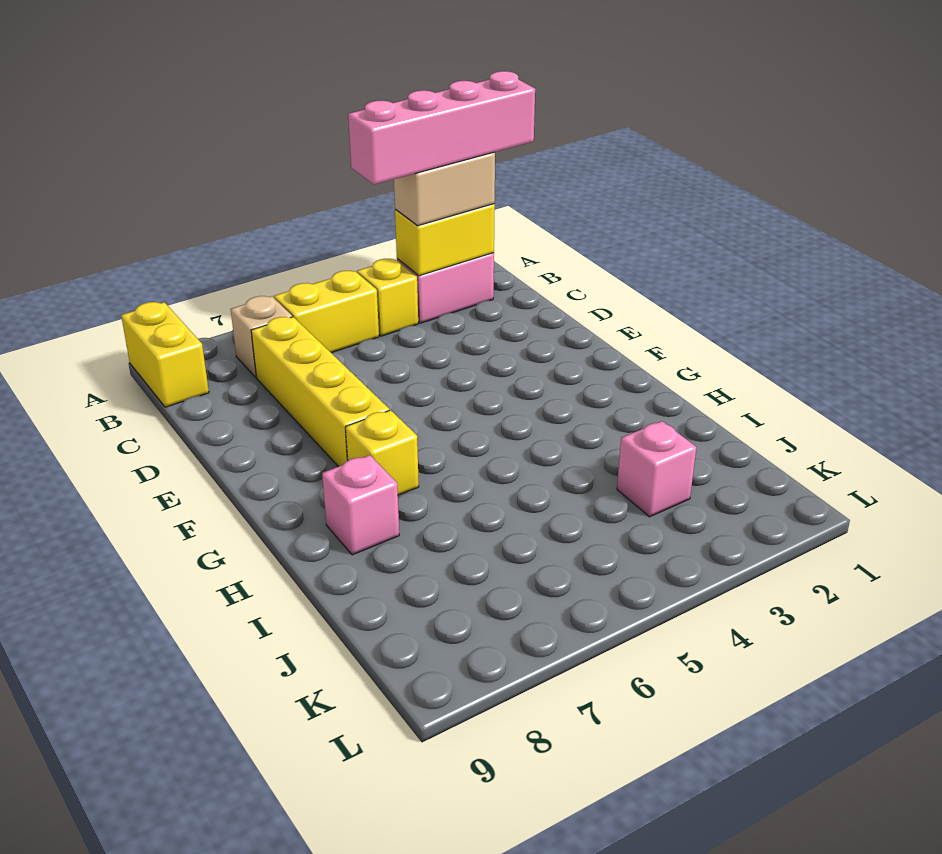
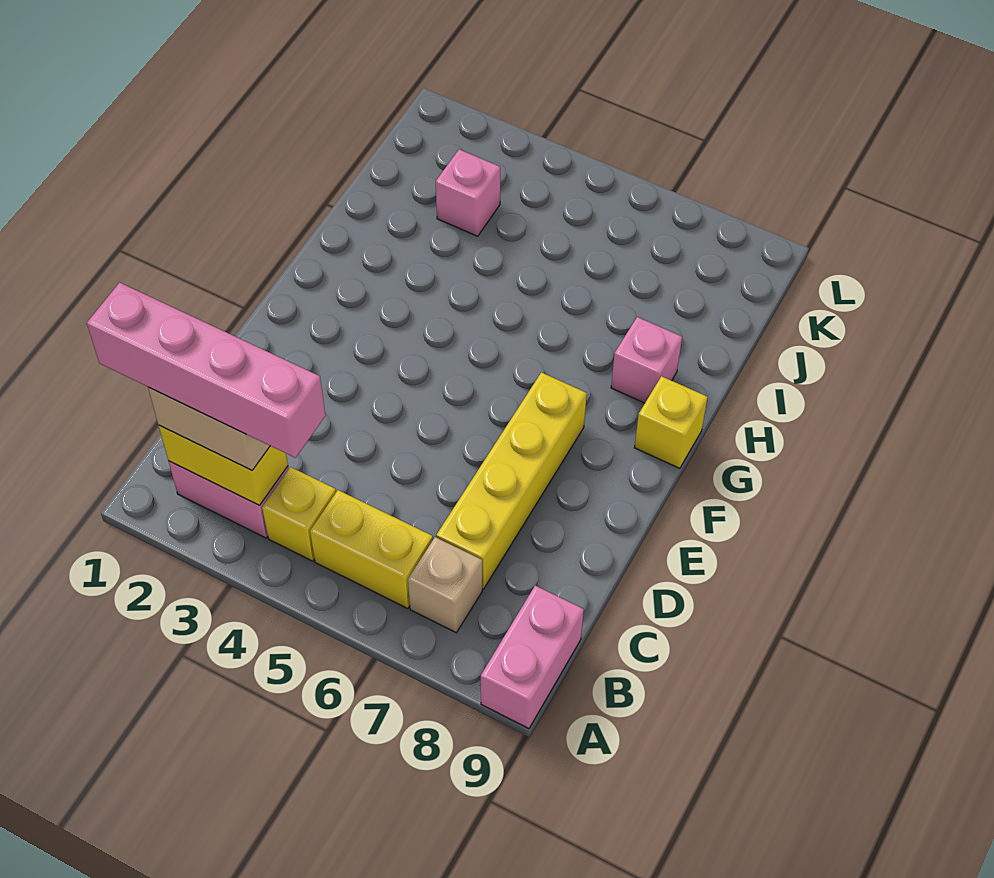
yellow brick A9:B9 level 1 -> pink brick A9:B9 level 1
yellow brick G7 level 1 -> yellow brick G9 level 1

